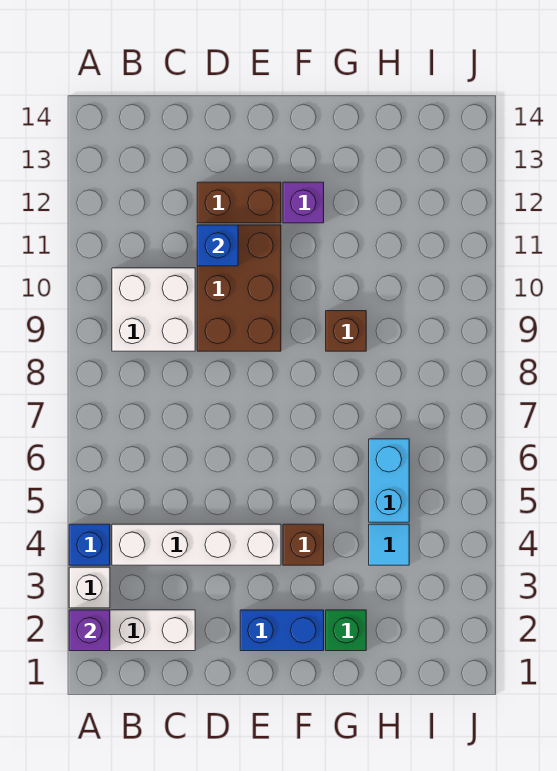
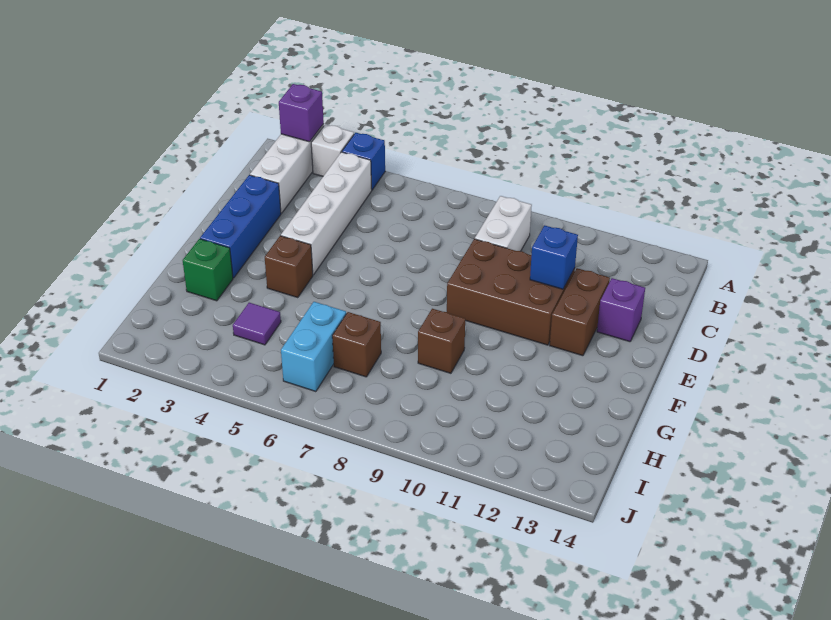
white brick B9:C10 level 1 -> white brick B9:C9 level 1
blue brick E2:F2 level 1 -> blue brick D2:F2 level 1
purple brick F12 level 1 -> purple brick D13 level 1
cyan tile H4 level 1 -> purple tile H4 level 1
cyan brick H5:H6 level 1 -> cyan brick H6:I6 level 1
none -> brown brick H7 level 1

